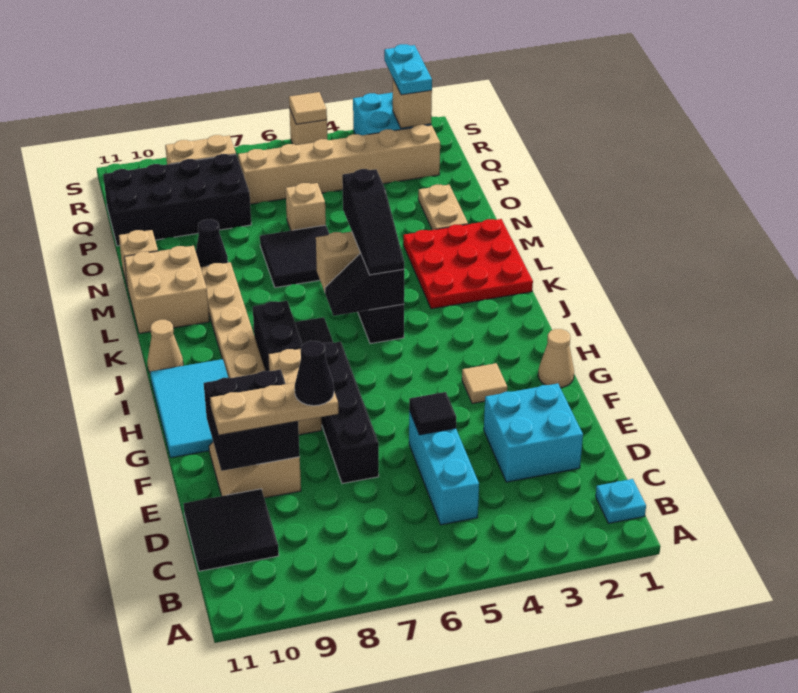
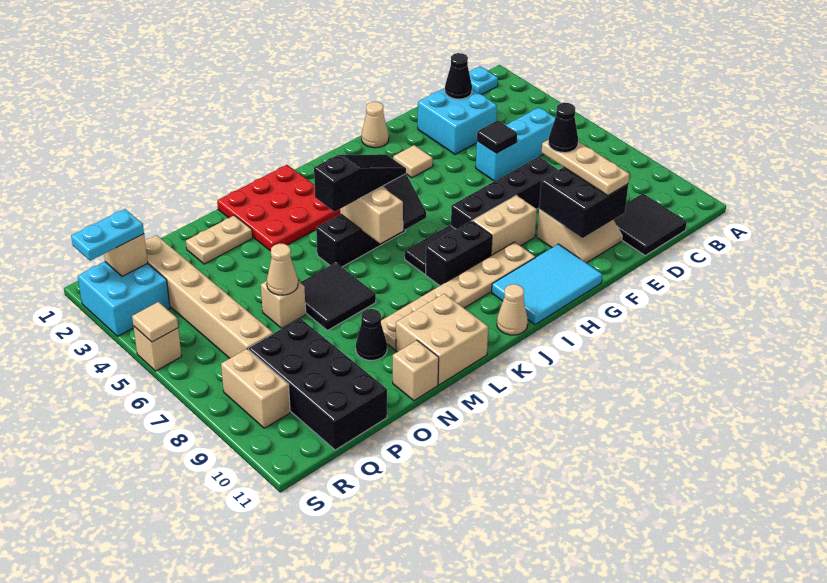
none -> black cone D2 level 2
none -> tan cone O6 level 2

